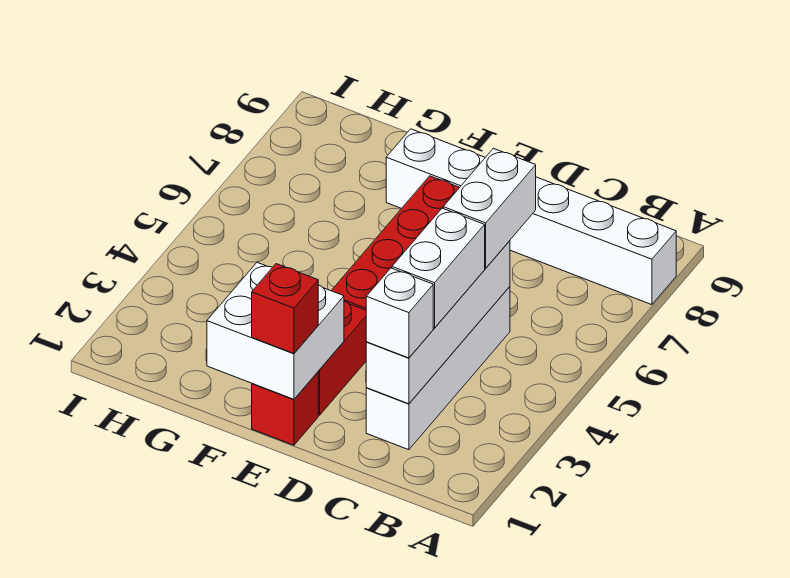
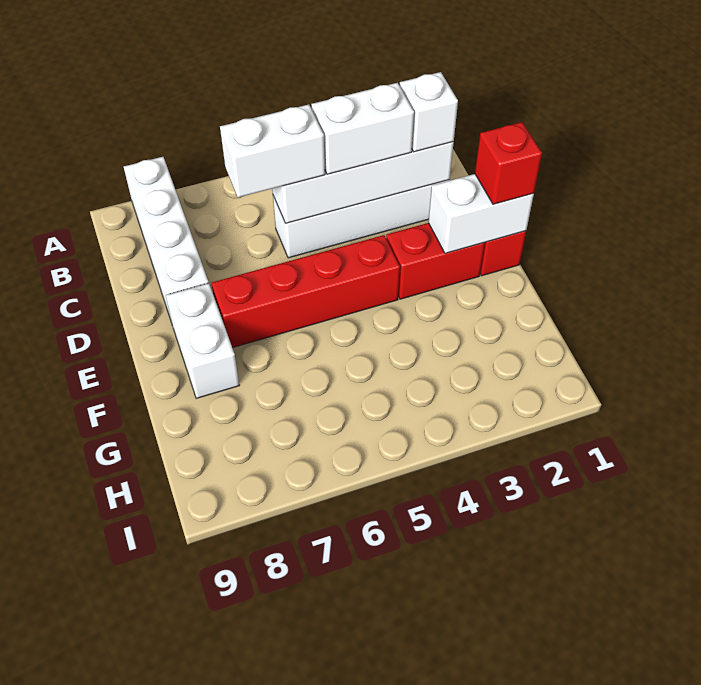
white brick E1:F2 level 2 -> white brick E1:E2 level 2

